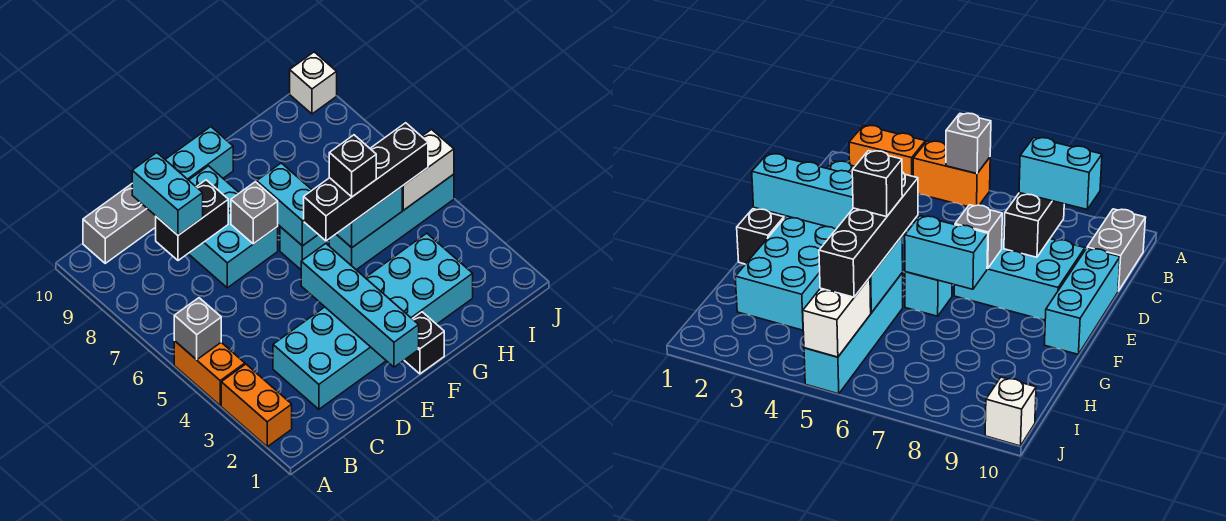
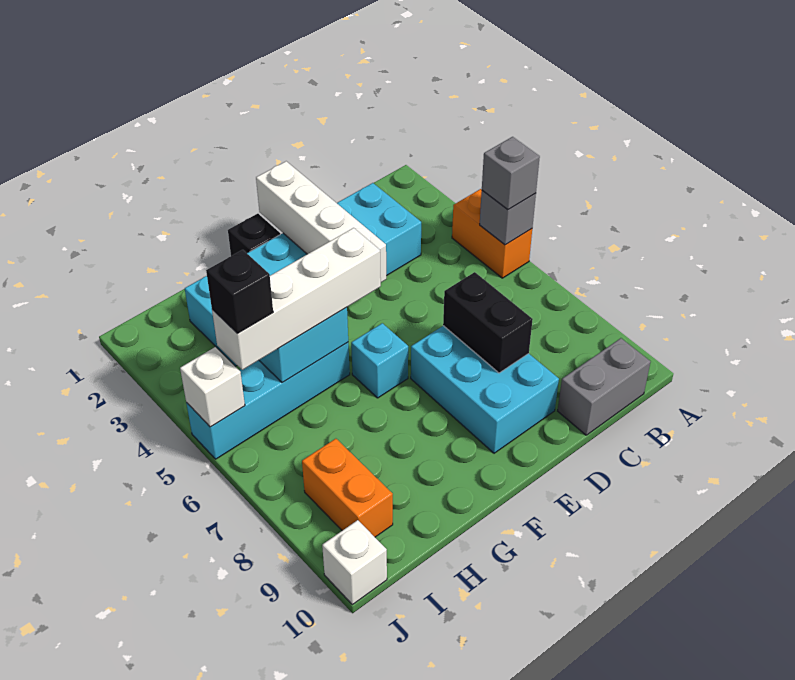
orange brick A2:A3 level 1 -> orange brick I8:I9 level 1
black brick C8:D8 level 2 -> black brick D7:D8 level 2
cyan brick C8:C9 level 3 -> none
cyan brick D10:F10 level 1 -> none
cyan brick E1:E4 level 2 -> white brick E1:E4 level 2
grey brick E7 level 2 -> grey brick A5 level 3
black brick F5:I5 level 3 -> white brick F5:I5 level 3
cyan brick F6:F7 level 2 -> none
black brick G5 level 4 -> black brick I5 level 4
white brick I5:J5 level 2 -> white brick J5 level 2

